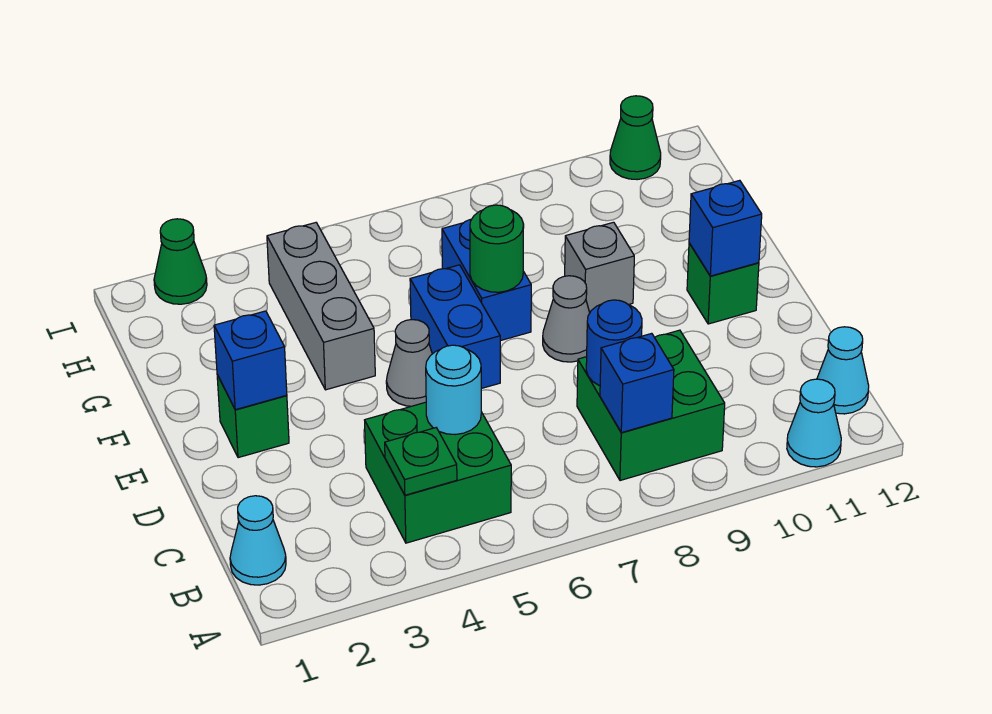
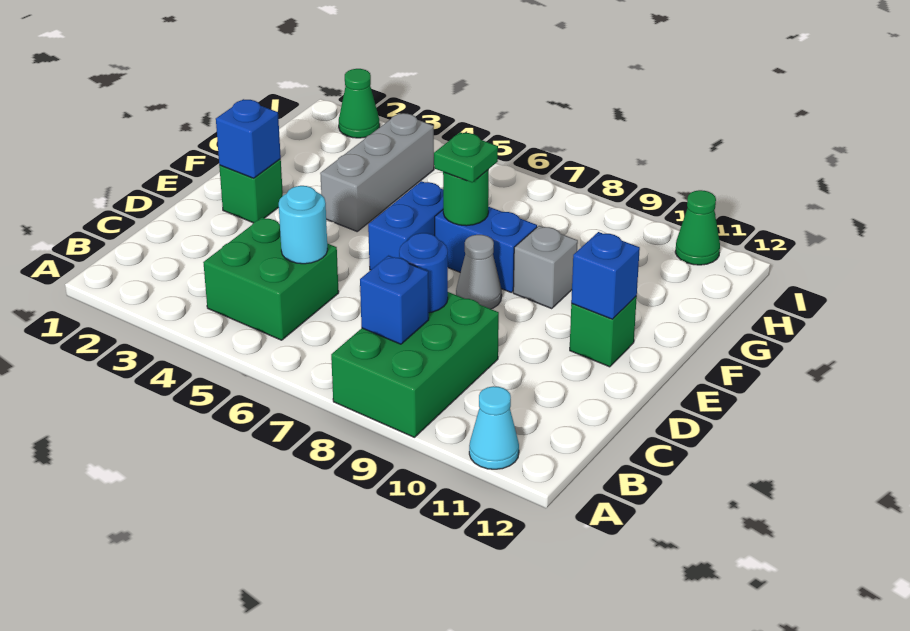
cyan cone B1 level 1 -> none
green plate B4 level 2 -> green plate F7 level 3
green brick B8:C9 level 1 -> green brick A8:C9 level 1
cyan cone B12 level 1 -> none
grey cone E5 level 1 -> none
blue brick F7:G7 level 1 -> blue brick F7:F8 level 1

